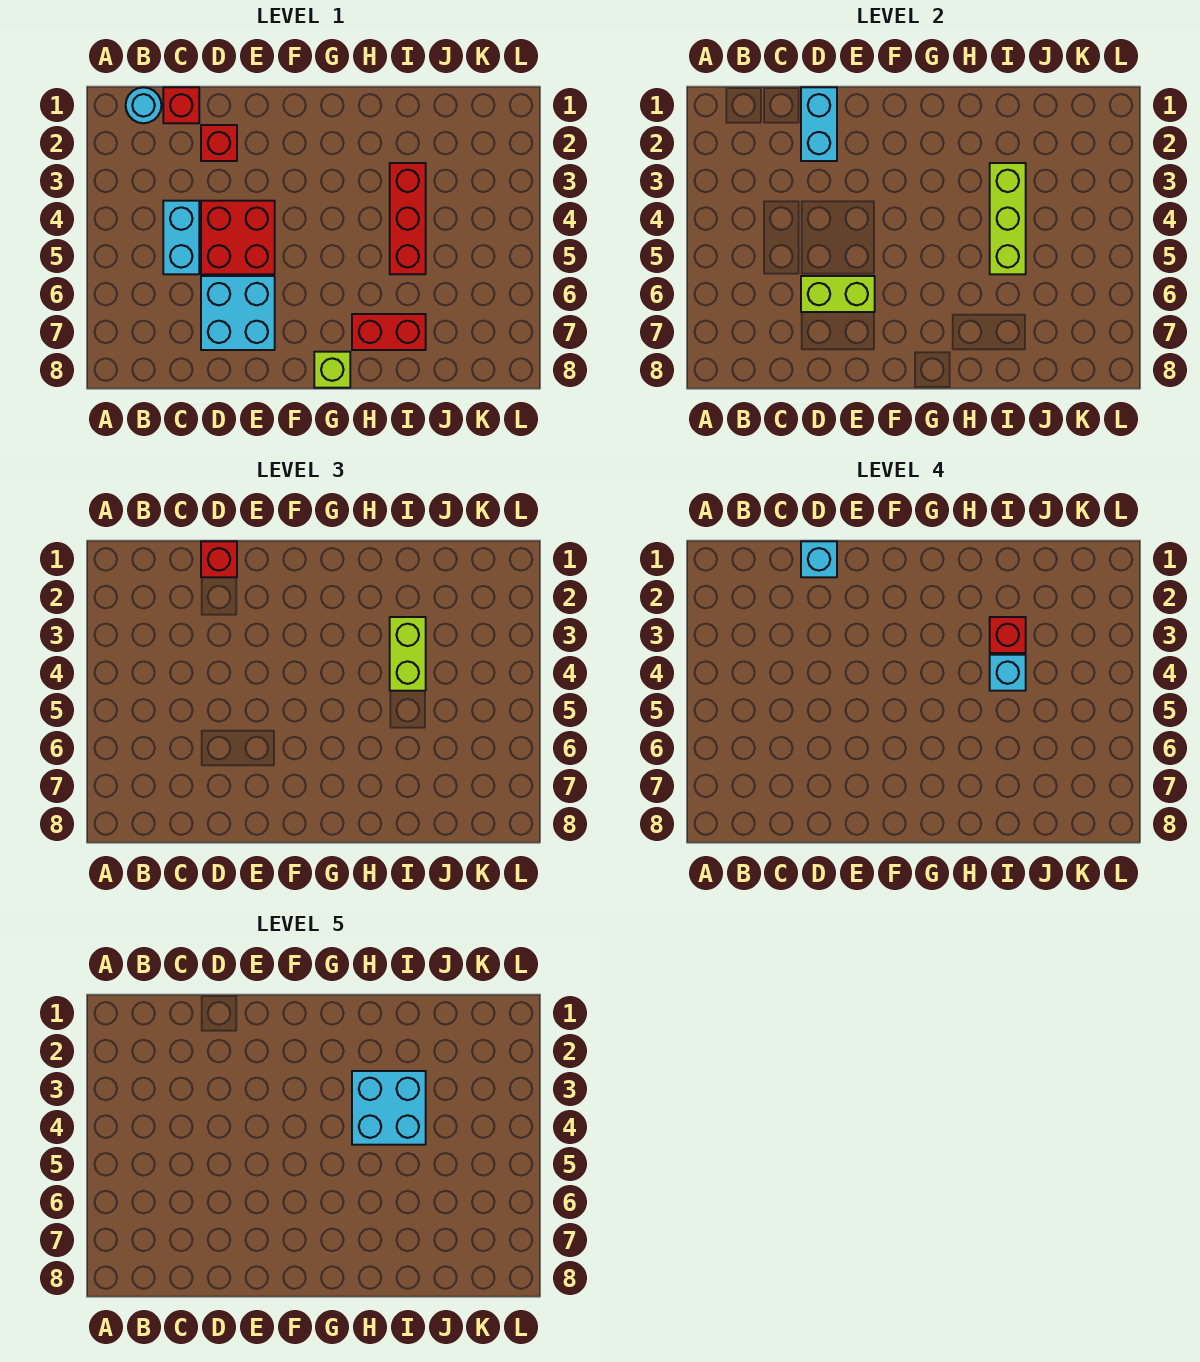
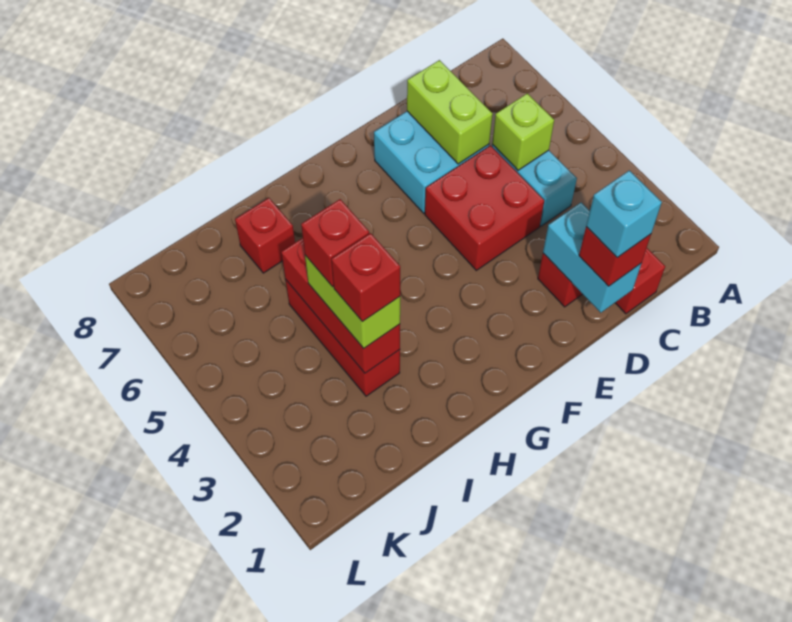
cyan round brick B1 level 1 -> none
lime brick D6:E6 level 2 -> lime brick D6:D7 level 2
lime brick G8 level 1 -> lime brick C5 level 2
cyan brick H3:I4 level 5 -> none
red brick H7:I7 level 1 -> red brick I7 level 1
lime brick I3:I5 level 2 -> red brick I3:I5 level 2
cyan brick I4 level 4 -> red brick I4 level 4

